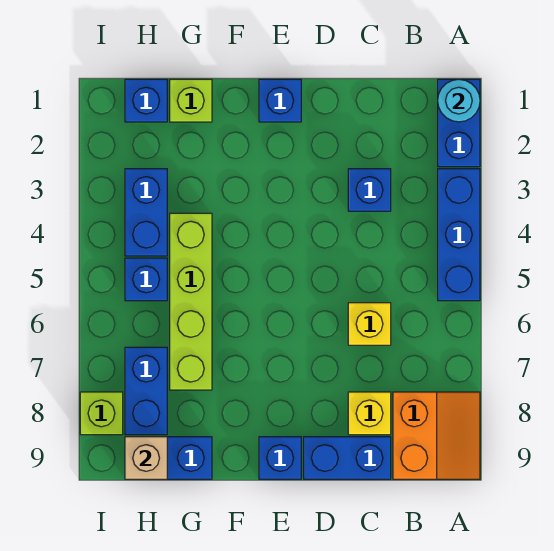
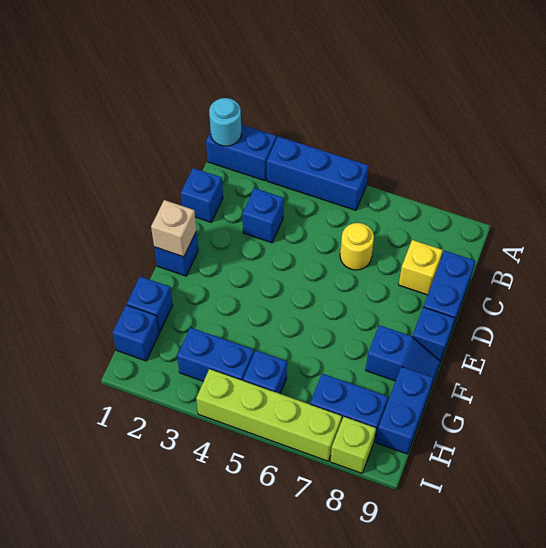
orange slope A8:B9 level 1 top B -> none
none -> blue brick C1 level 1
yellow brick C6 level 1 -> yellow round brick C6 level 1
none -> blue slope F8:F9 level 1 top 8
lime brick G1 level 1 -> blue brick G1 level 1
lime brick G4:G7 level 1 -> lime brick I4:I7 level 1
tan brick H9 level 2 -> tan brick E1 level 2

